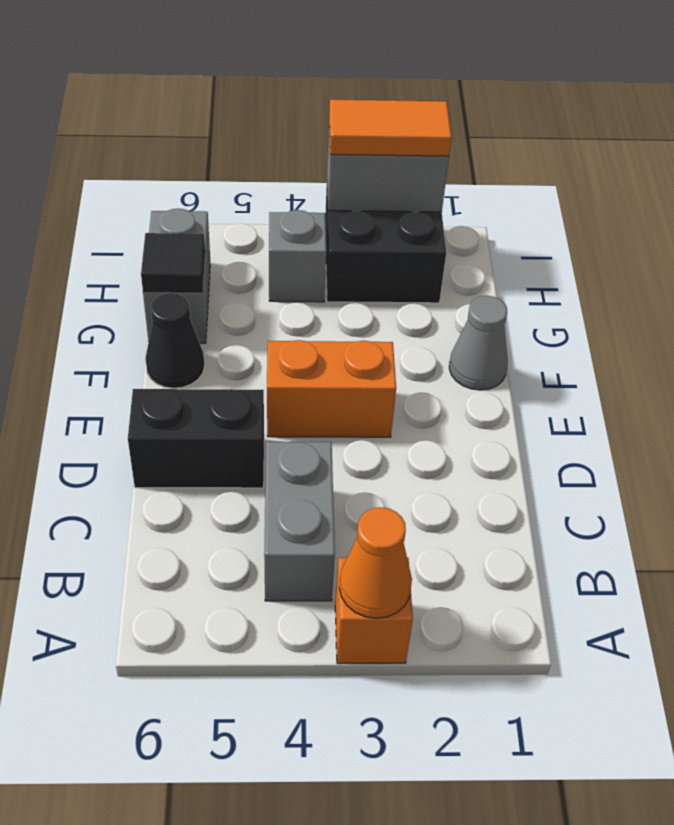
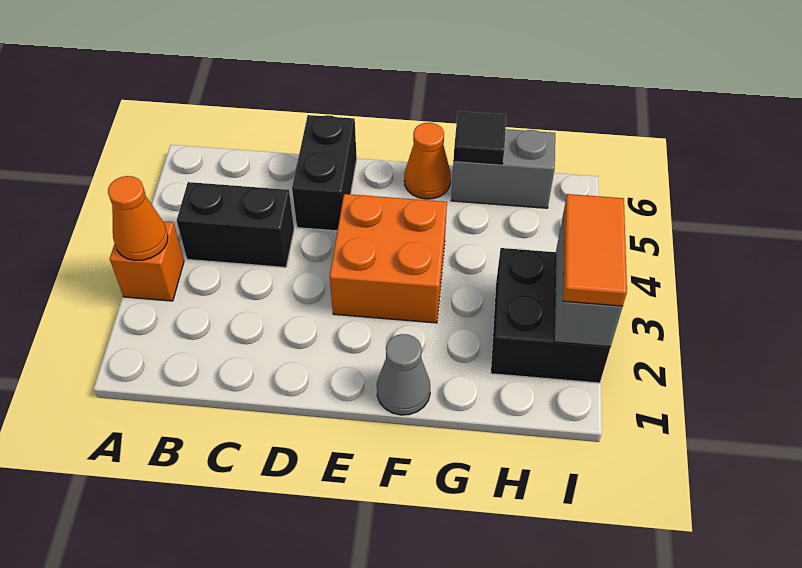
grey brick B4:C4 level 1 -> black brick B4:C4 level 1
orange brick E3:E4 level 1 -> orange brick E3:F4 level 1
black cone F6 level 1 -> orange cone F6 level 1
grey brick H4 level 1 -> none

